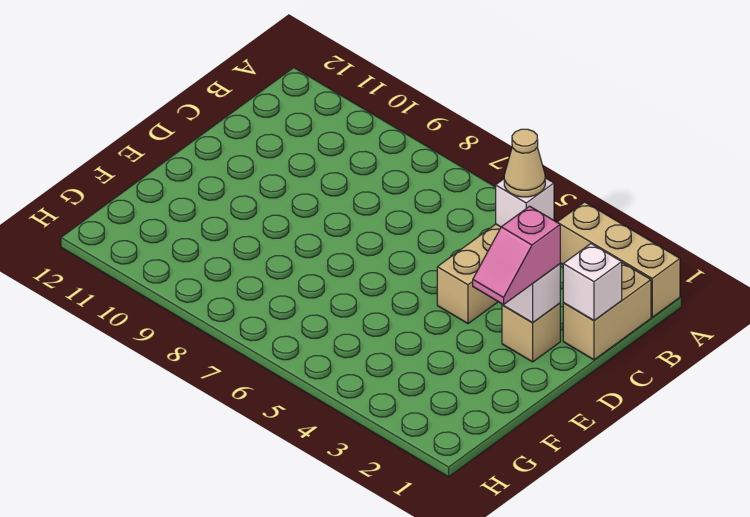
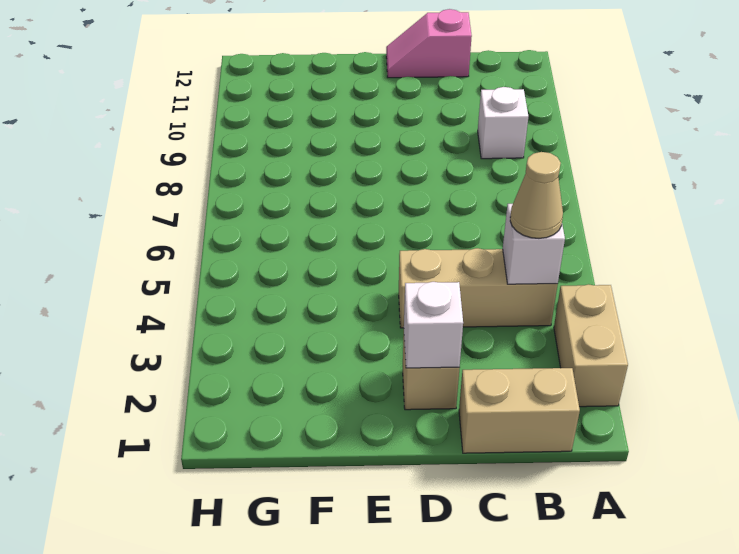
tan brick A1:A3 level 1 -> tan brick A2:A3 level 1
white brick C1 level 2 -> white brick B9 level 1
pink slope D2:E2 level 3 top D -> pink slope C12:D12 level 1 top C

